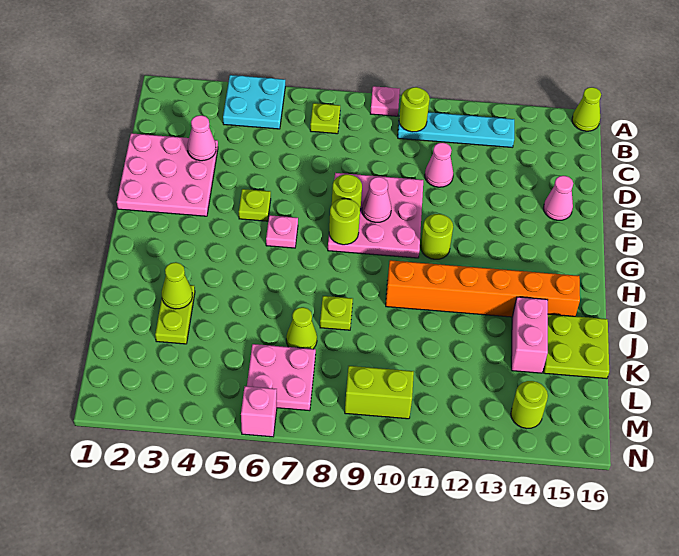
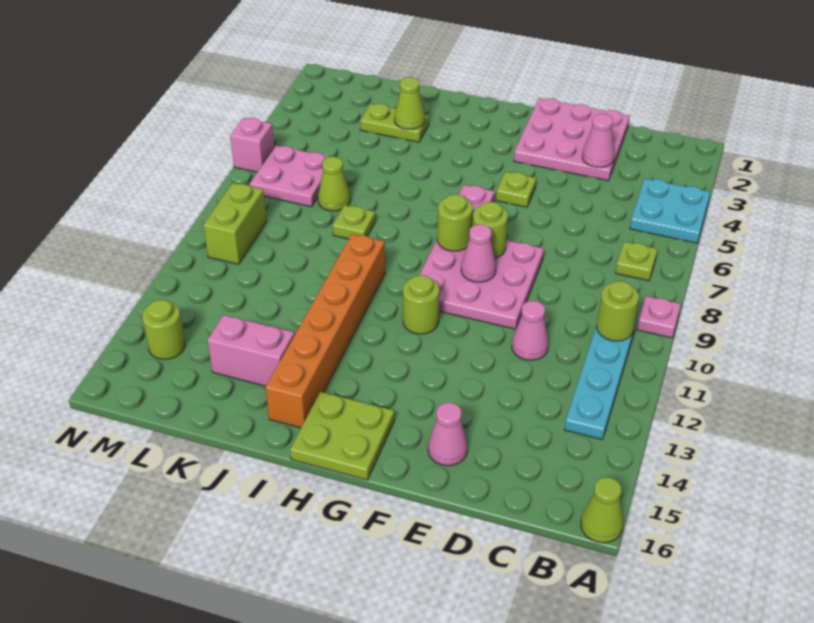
lime plate J15:K16 level 1 -> lime plate G15:H16 level 1

